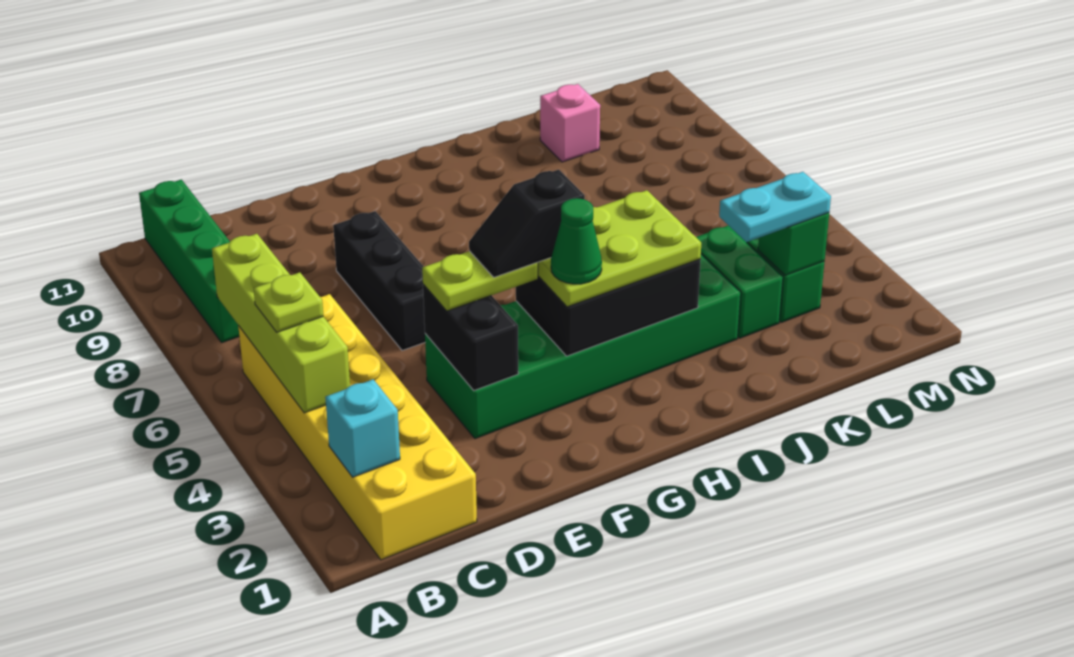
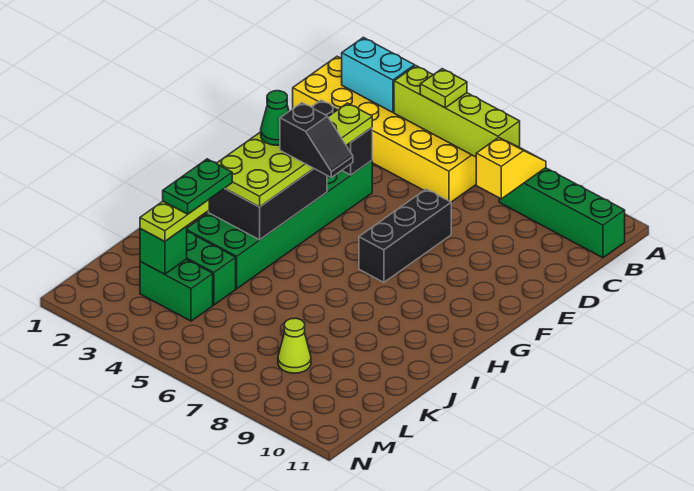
cyan brick B2 level 2 -> cyan brick B2:B3 level 2
none -> yellow slope B8:C8 level 2 top C
black brick E6:E8 level 1 -> black brick E7:G7 level 1
black slope F4:G4 level 4 top G -> black slope G4:G5 level 4 top 4
none -> green plate J3:K3 level 4
cyan plate K3:L3 level 3 -> lime plate K3:L3 level 3
pink brick K10 level 1 -> none
none -> lime cone L8 level 1

